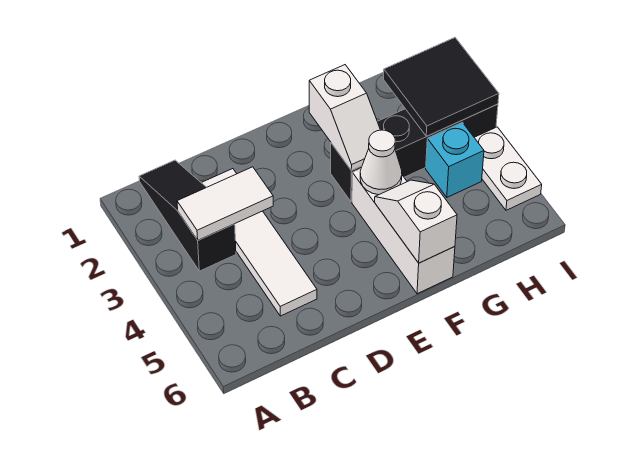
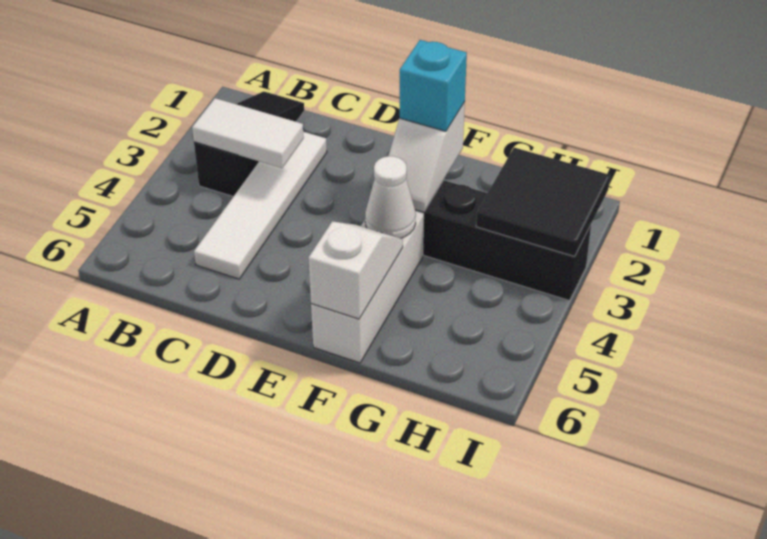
cyan brick H4 level 1 -> cyan brick F2 level 3
white plate I4:I5 level 1 -> none

